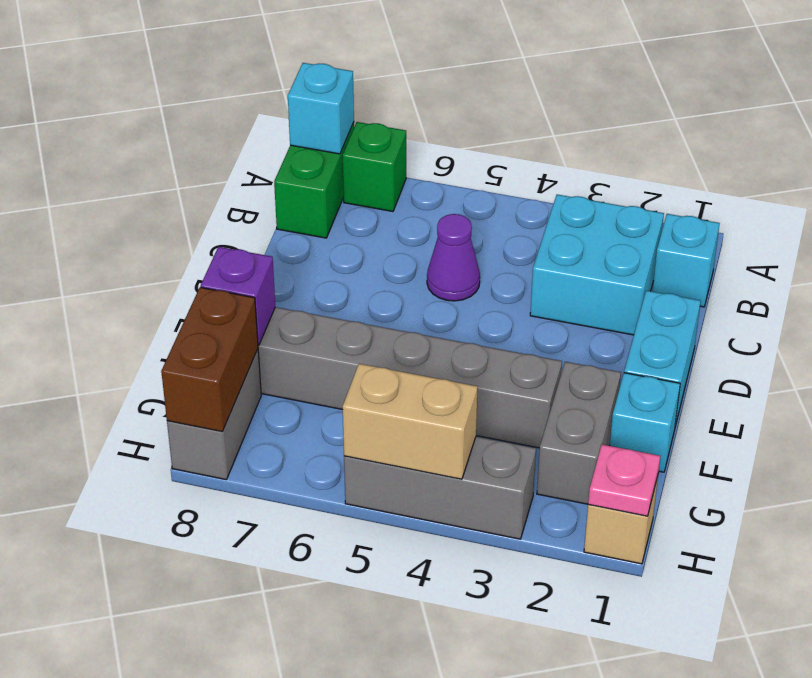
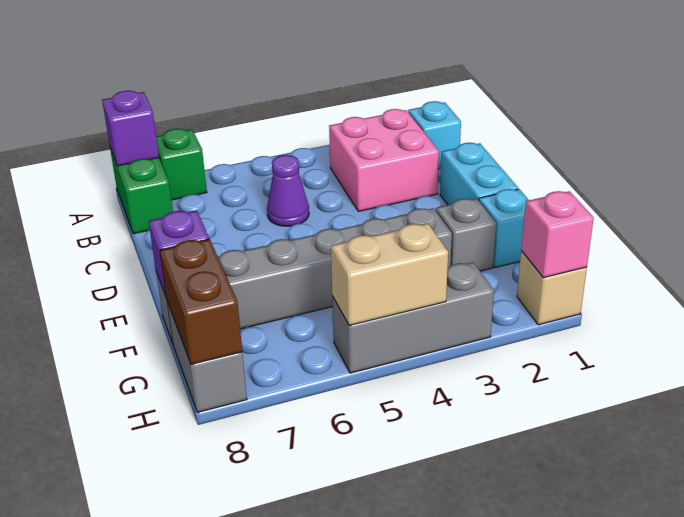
cyan brick A8 level 2 -> purple brick A8 level 2
cyan brick B2:C3 level 1 -> pink brick B2:C3 level 1
grey brick F2:G2 level 1 -> grey brick F2 level 1
pink plate H1 level 2 -> pink brick H1 level 2

